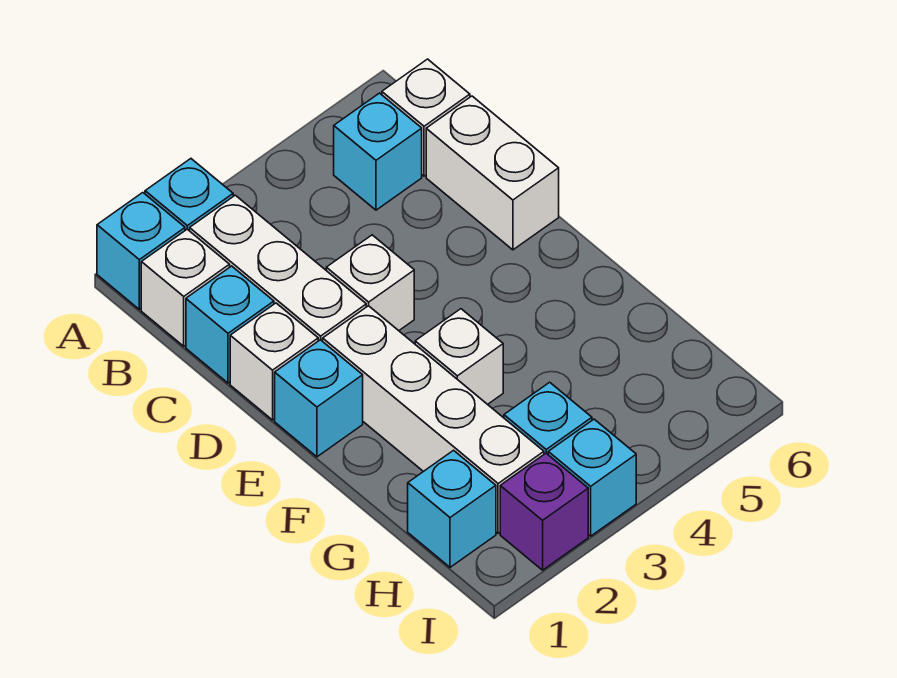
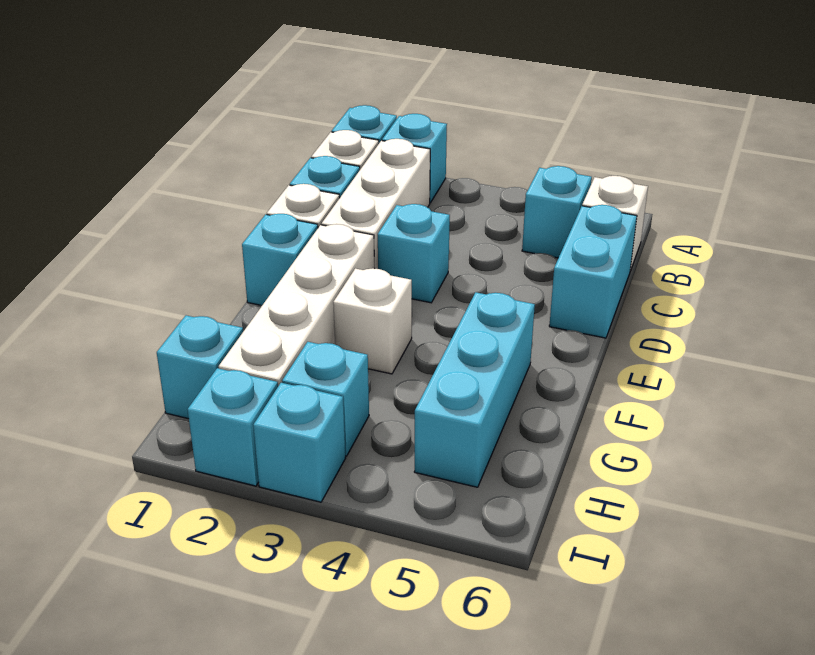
white brick C6:D6 level 1 -> cyan brick C6:D6 level 1
white brick D3 level 1 -> cyan brick D3 level 1
none -> cyan brick F5:H5 level 1
purple brick I2 level 1 -> cyan brick I2 level 1

